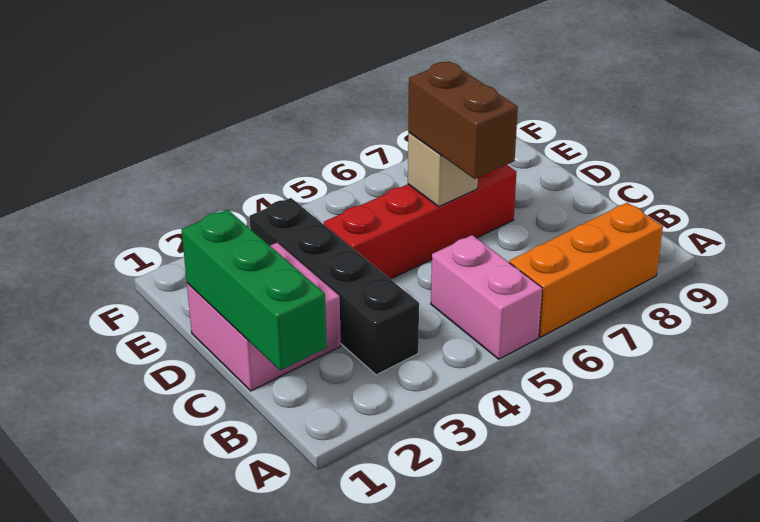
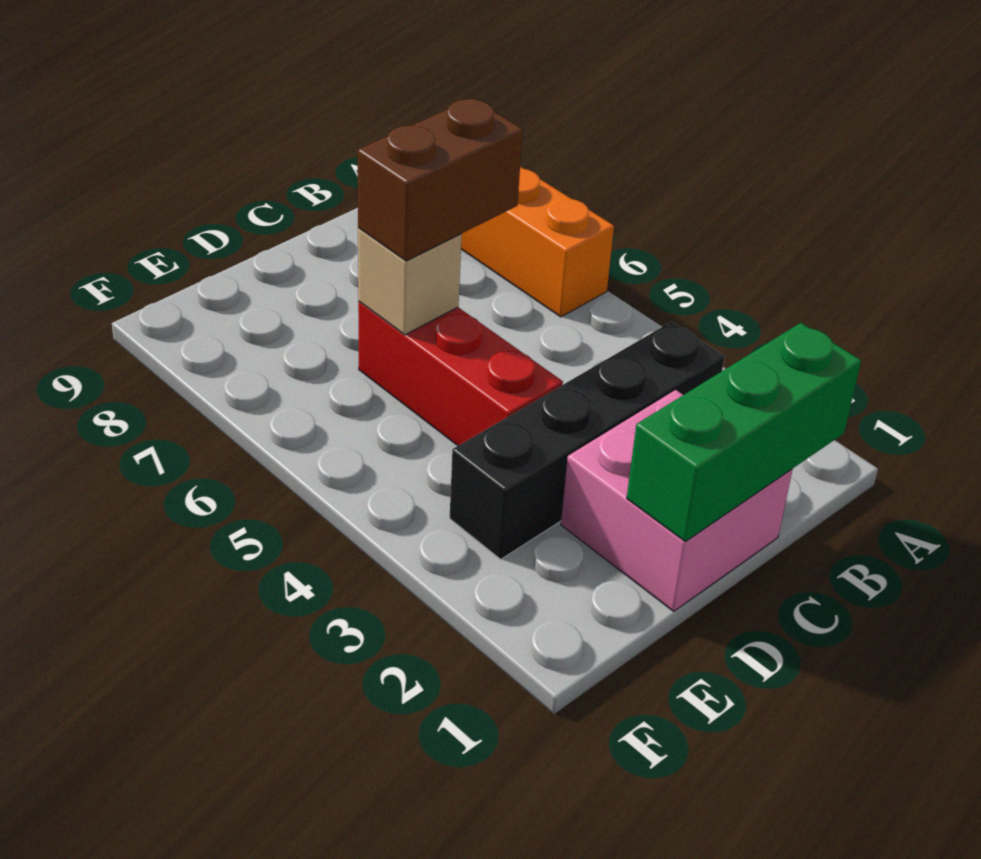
pink brick A5:B5 level 1 -> none
red brick D4:D7 level 1 -> red brick D4:D6 level 1

